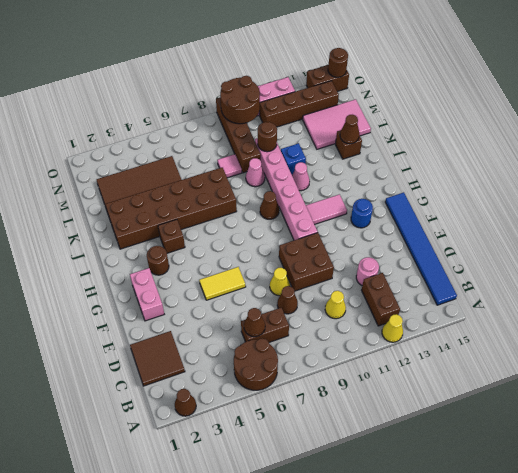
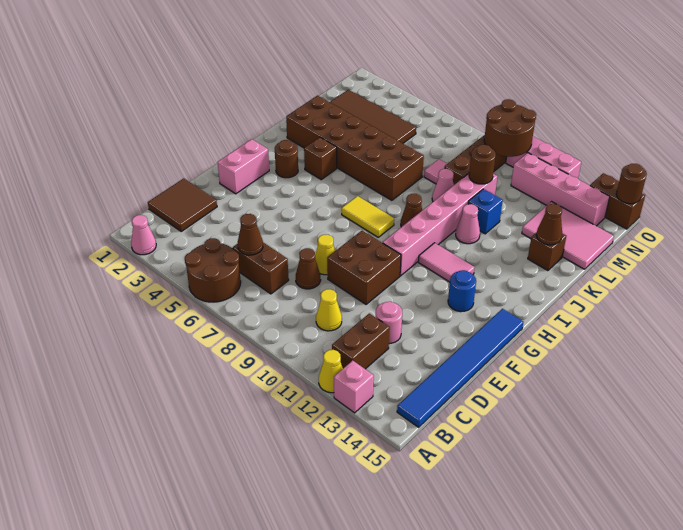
brown cone A2 level 1 -> pink cone A2 level 1
none -> pink brick A13 level 1
yellow tile F5:F6 level 1 -> yellow tile H7:H8 level 1
brown brick N11:N14 level 1 -> pink brick N11:N14 level 1

